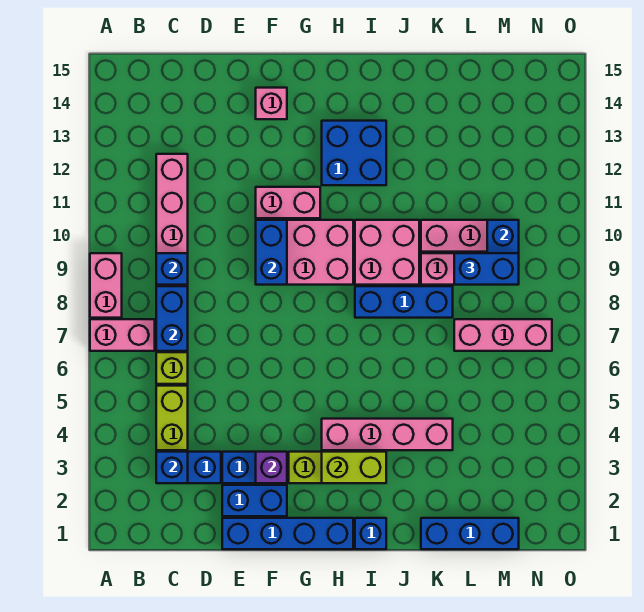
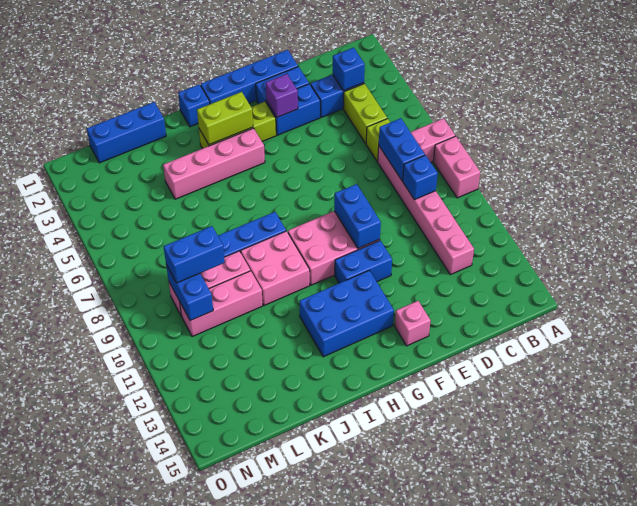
pink brick F11:G11 level 1 -> blue brick F11:G11 level 1
blue brick H12:I13 level 1 -> blue brick G12:I13 level 1
pink brick L7:N7 level 1 -> none

